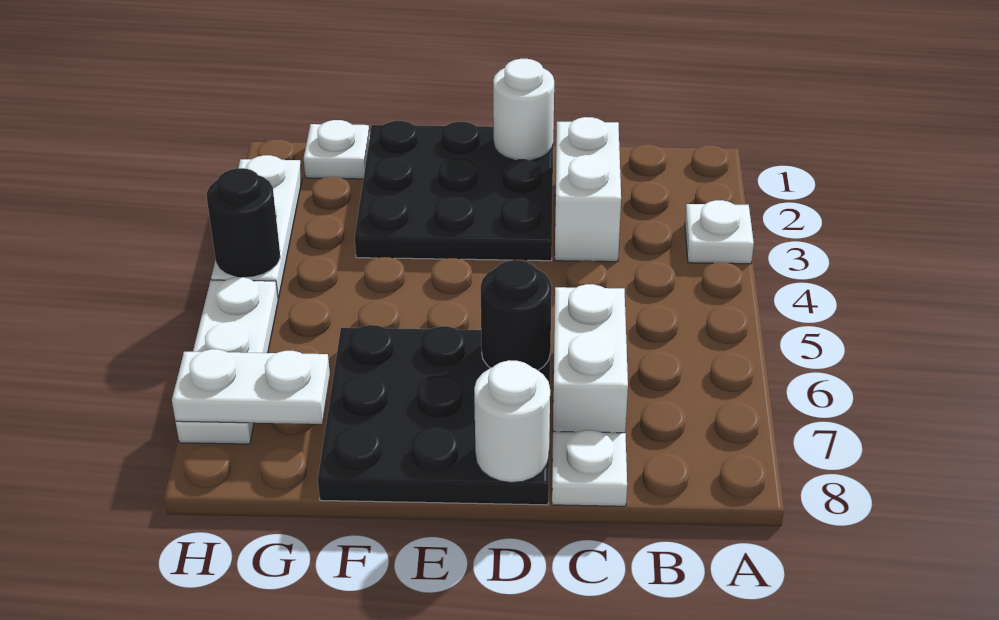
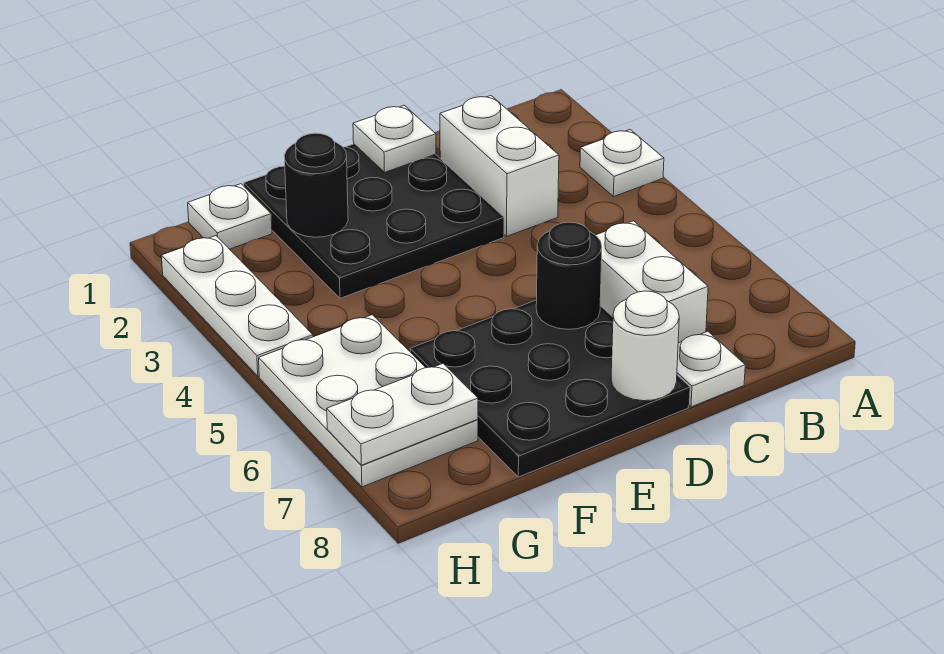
white round brick D1 level 2 -> white plate D1 level 2
black round brick H4 level 2 -> black round brick F2 level 2
white plate H5:H7 level 1 -> white plate G5:H7 level 1

